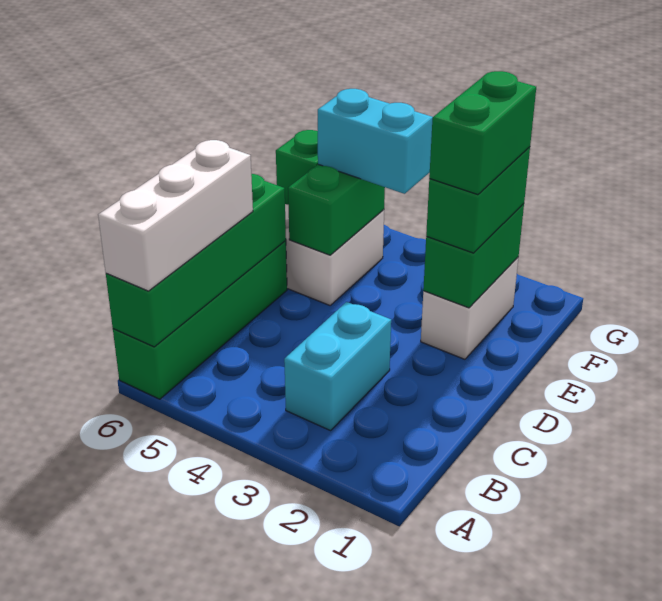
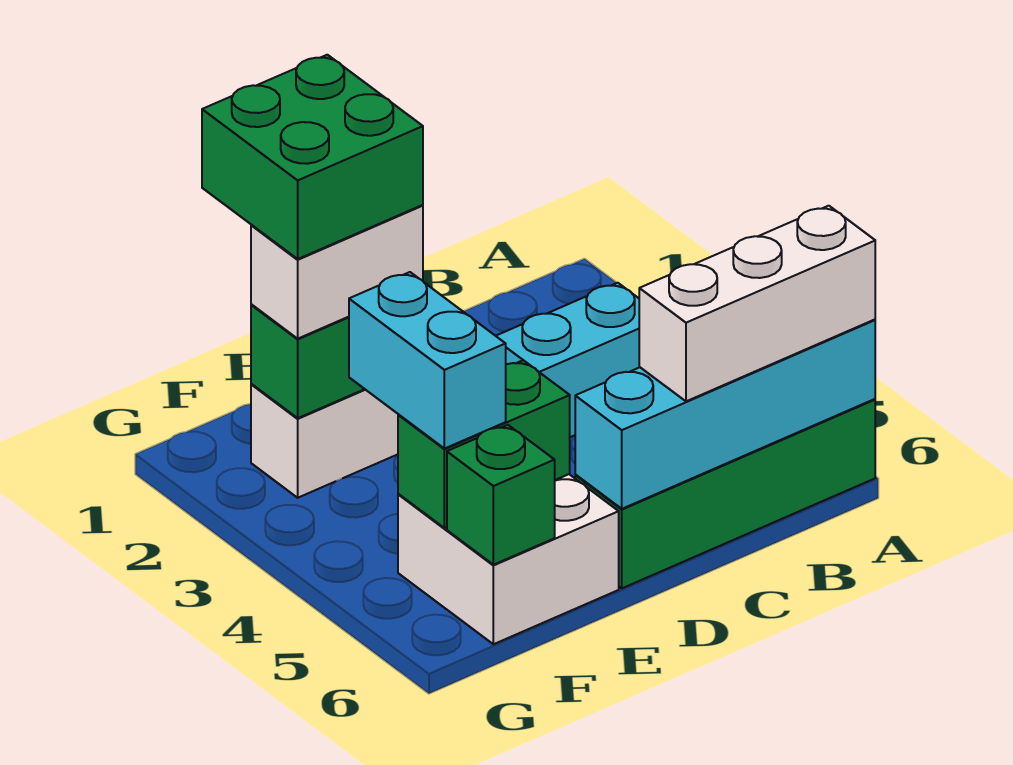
green brick A6:D6 level 2 -> cyan brick A6:D6 level 2
green brick E2:F2 level 3 -> white brick E2:F2 level 3
green brick E2:F2 level 4 -> green brick E1:F2 level 4

